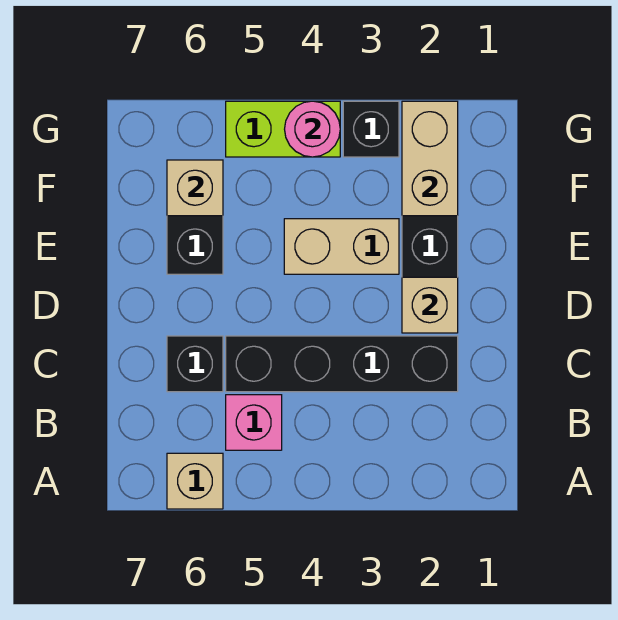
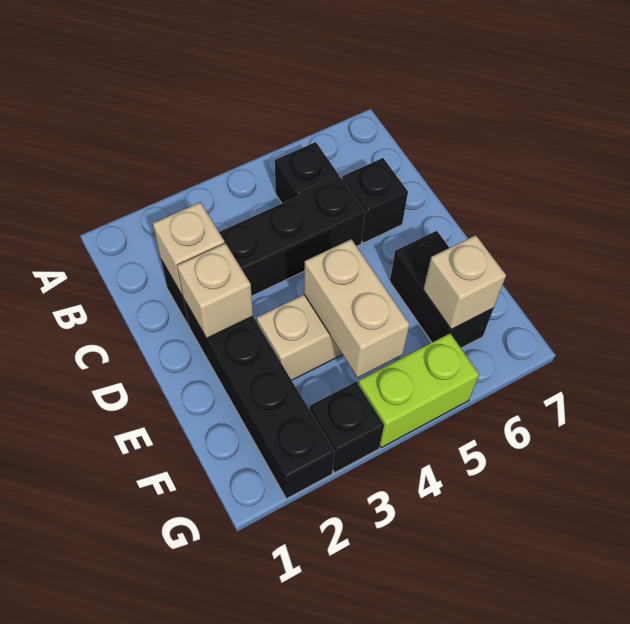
tan brick A6 level 1 -> tan brick C2 level 2
pink brick B5 level 1 -> black brick B5 level 1
tan brick F2:G2 level 2 -> tan brick E4:F4 level 2
pink round brick G4 level 2 -> none

